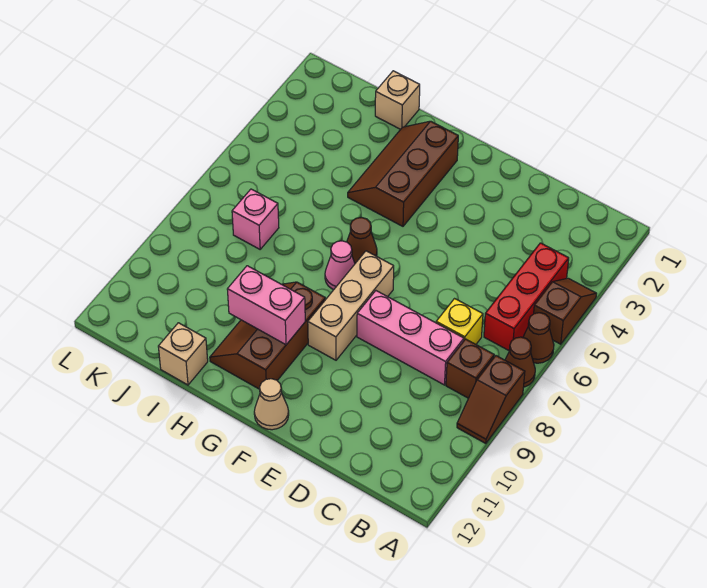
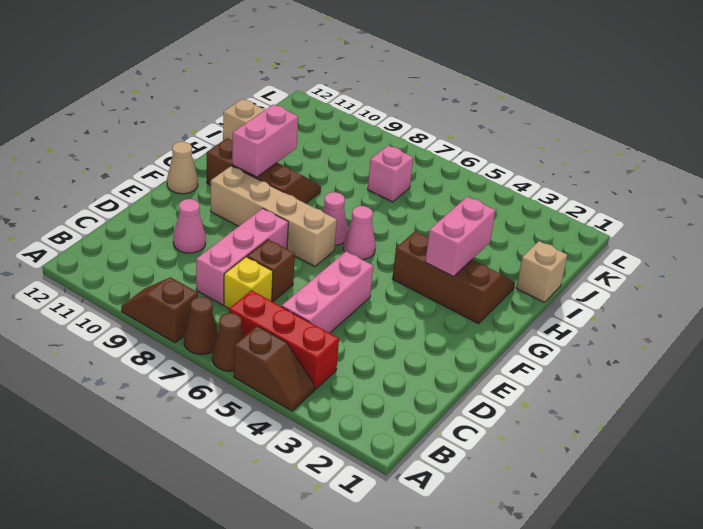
brown brick B8 level 1 -> brown brick D7 level 1
none -> pink brick C5:E5 level 1
none -> pink cone D10 level 1
tan brick F7:F9 level 1 -> tan brick F7:F10 level 1
none -> pink brick G3:H3 level 2
brown cone G6 level 1 -> pink cone G6 level 1

